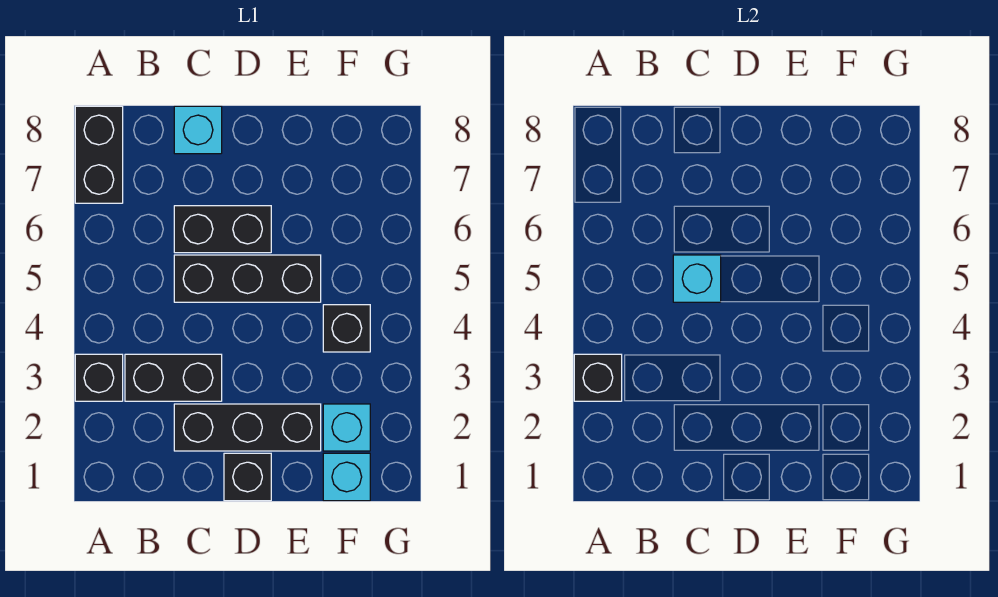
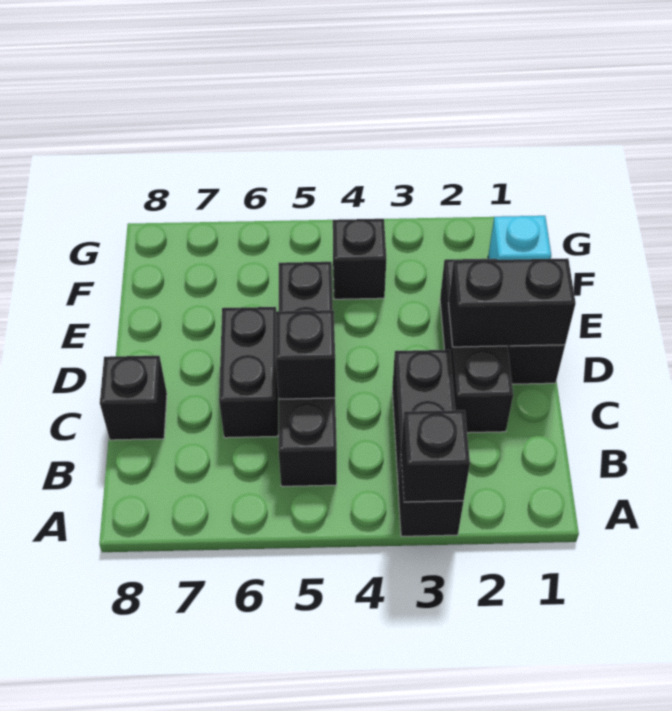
black brick A7:A8 level 1 -> black brick D1:D2 level 2
black brick C5:E5 level 1 -> black brick B5:E5 level 1
cyan brick C5 level 2 -> black brick C5 level 2
cyan brick C8 level 1 -> black brick C8 level 1
cyan brick F2 level 1 -> none

